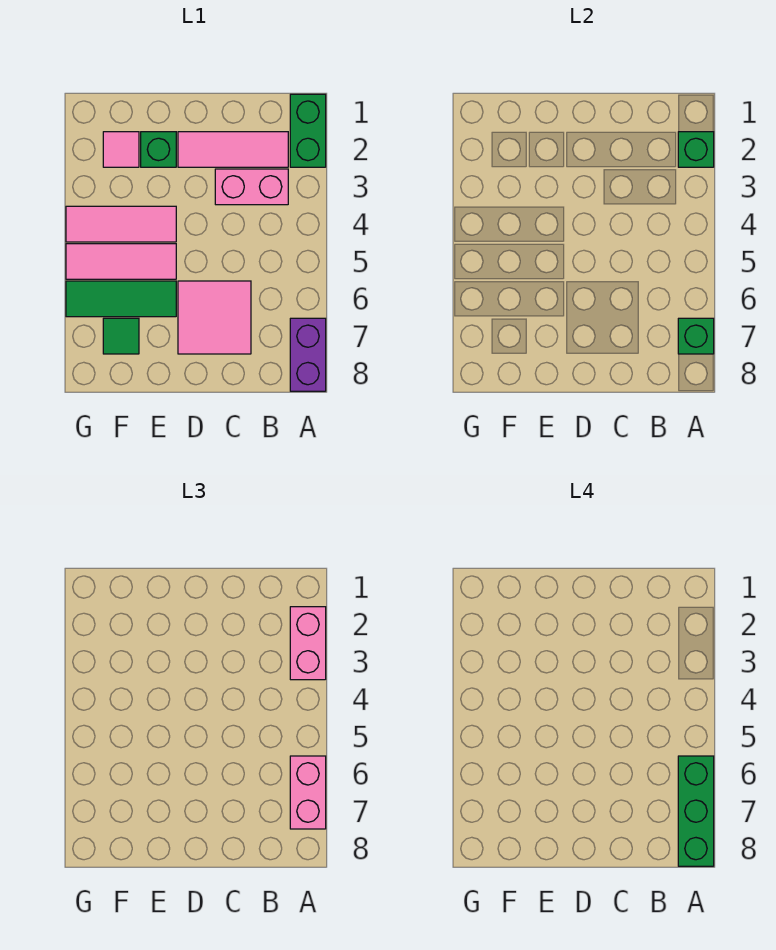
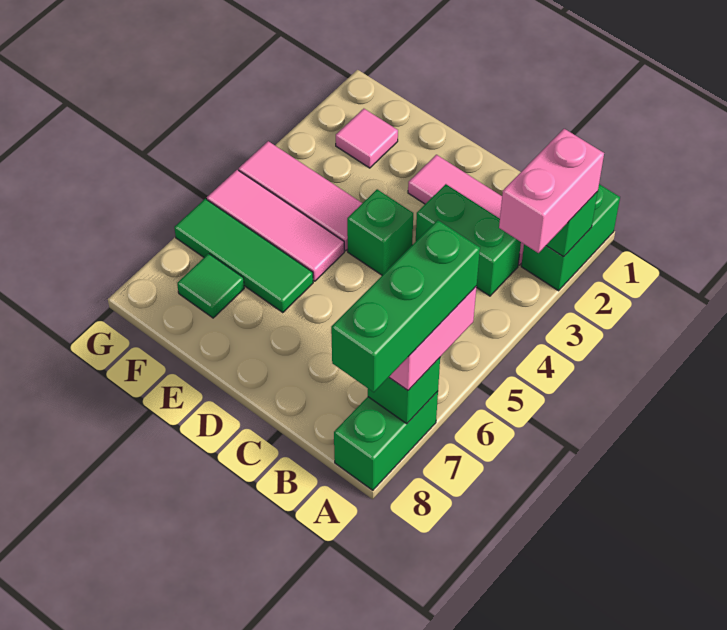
purple brick A7:A8 level 1 -> green brick A7:A8 level 1
pink brick B3:C3 level 1 -> green brick B3:C3 level 1
pink tile C6:D7 level 1 -> none
green brick E2 level 1 -> green brick D4 level 1

